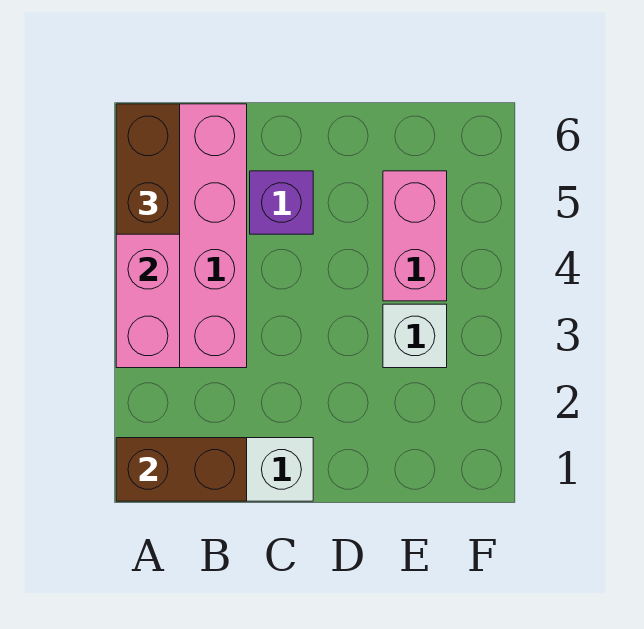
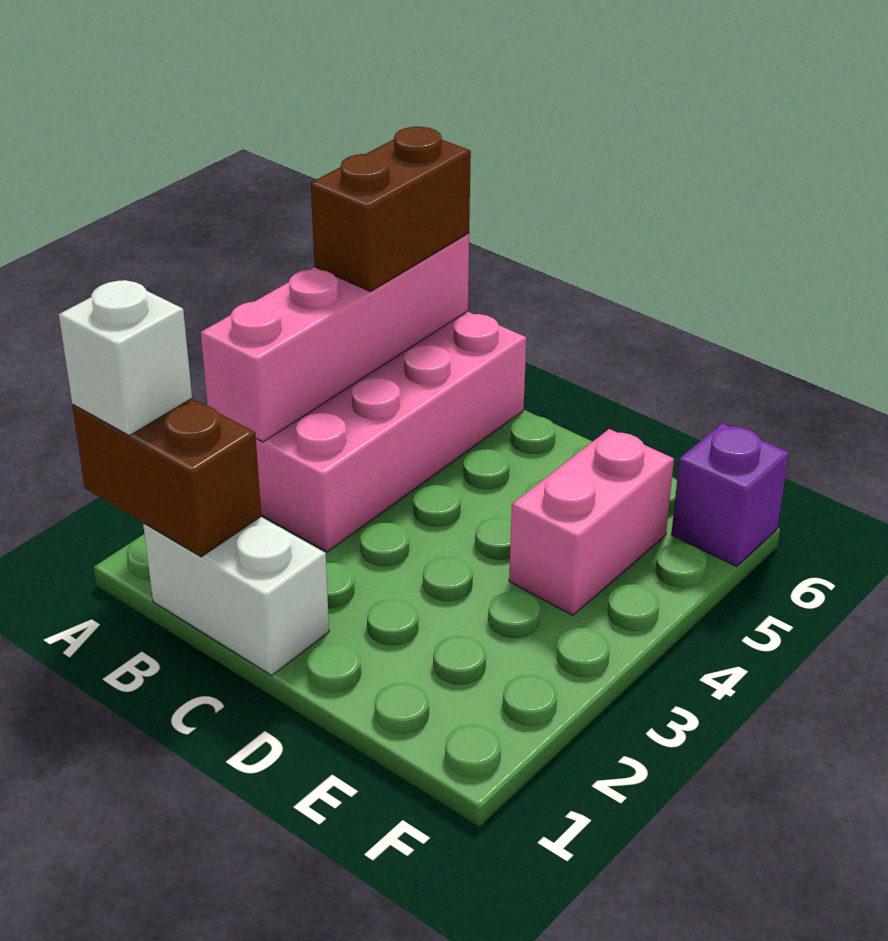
purple brick C5 level 1 -> purple brick F6 level 1
white brick E3 level 1 -> white brick A1 level 3

